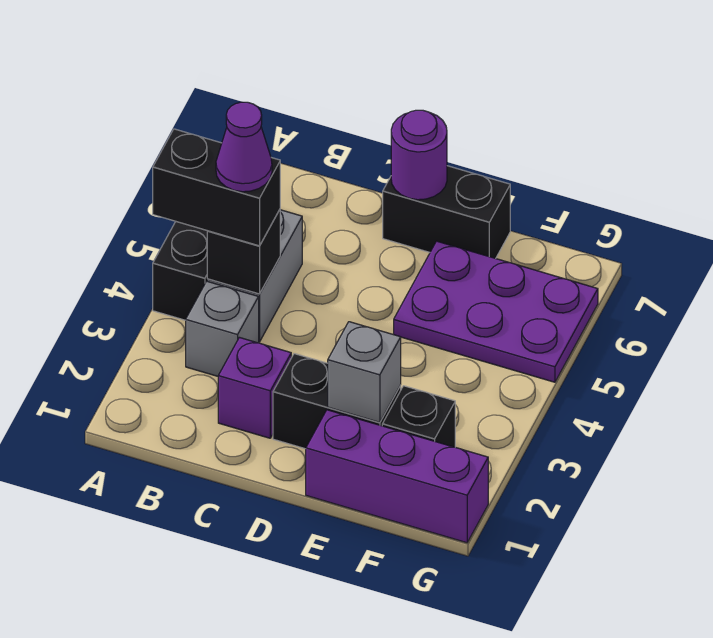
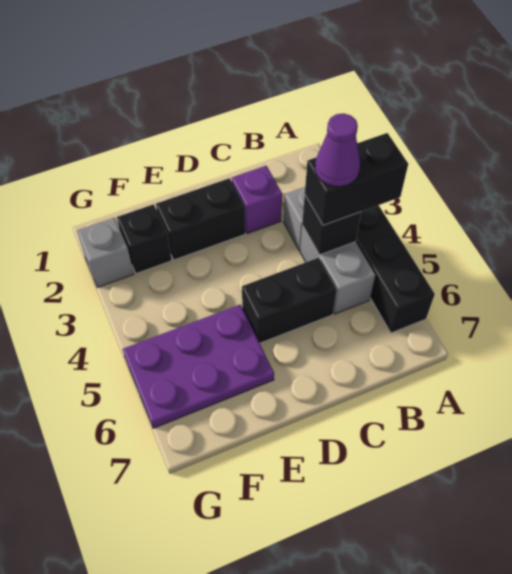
black brick D7:E7 level 1 -> black brick C5:D5 level 1
purple round brick D7 level 2 -> none
purple brick E1:G1 level 1 -> none
grey brick E2 level 2 -> grey brick G2 level 1

